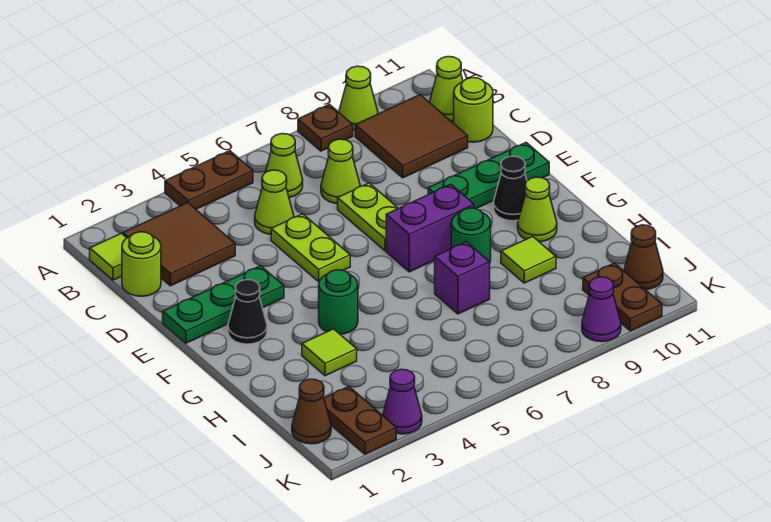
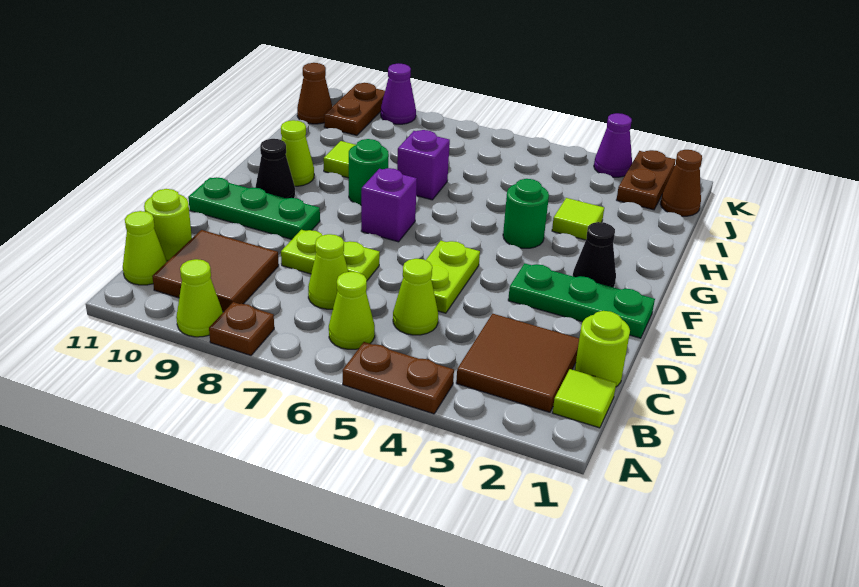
lime plate D7:E7 level 1 -> lime plate D7:D8 level 1
purple brick F7:F8 level 1 -> purple brick F7 level 1

